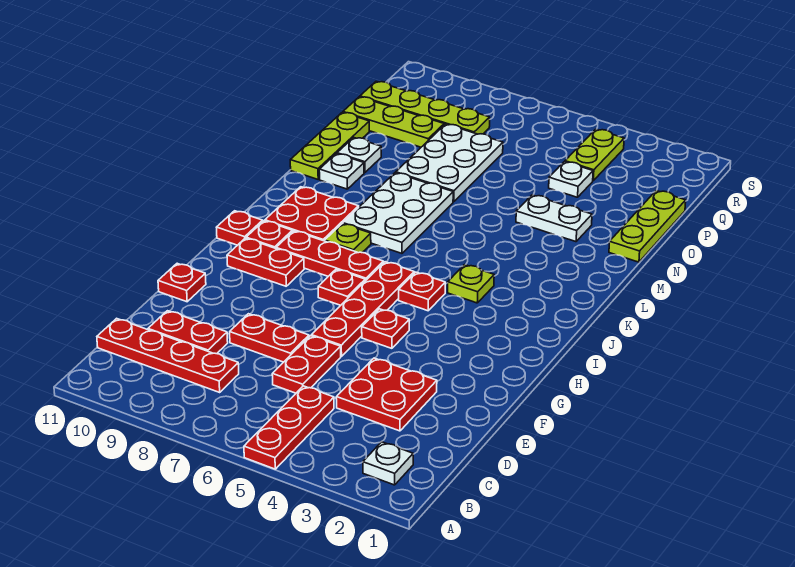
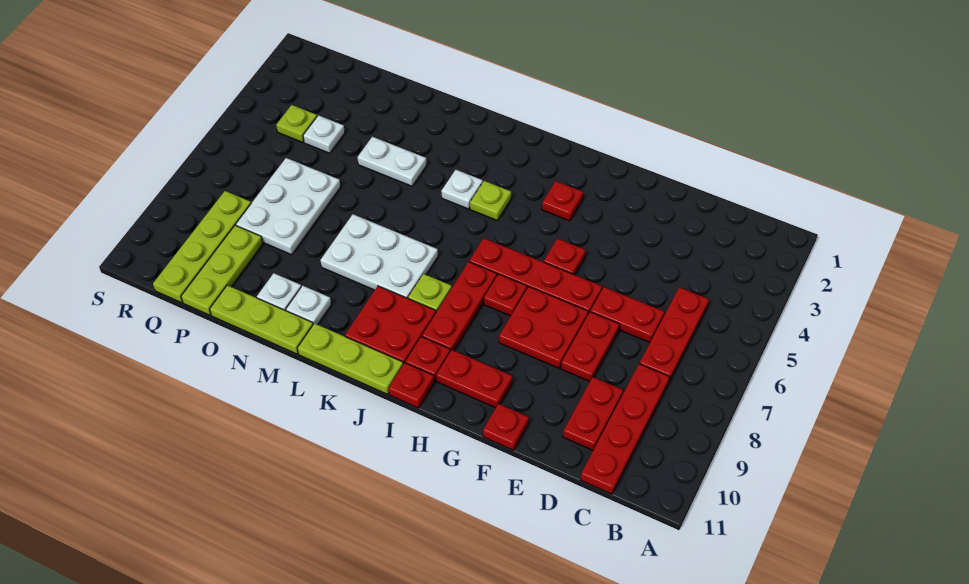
red plate A5:C5 level 1 -> red plate C5:C7 level 1
white plate B2 level 1 -> white plate K4 level 1
red plate D3:E4 level 1 -> red plate F7:G8 level 1
red plate H9:H10 level 1 -> red plate G10:H10 level 1
red plate I5 level 1 -> red plate H3 level 1
lime plate N1:P1 level 1 -> lime plate J11:L11 level 1
white plate N3:N4 level 1 -> white plate M4:N4 level 1
white plate N7:P8 level 1 -> white plate O6:P8 level 1
lime plate Q4:R4 level 1 -> lime plate Q4 level 1

